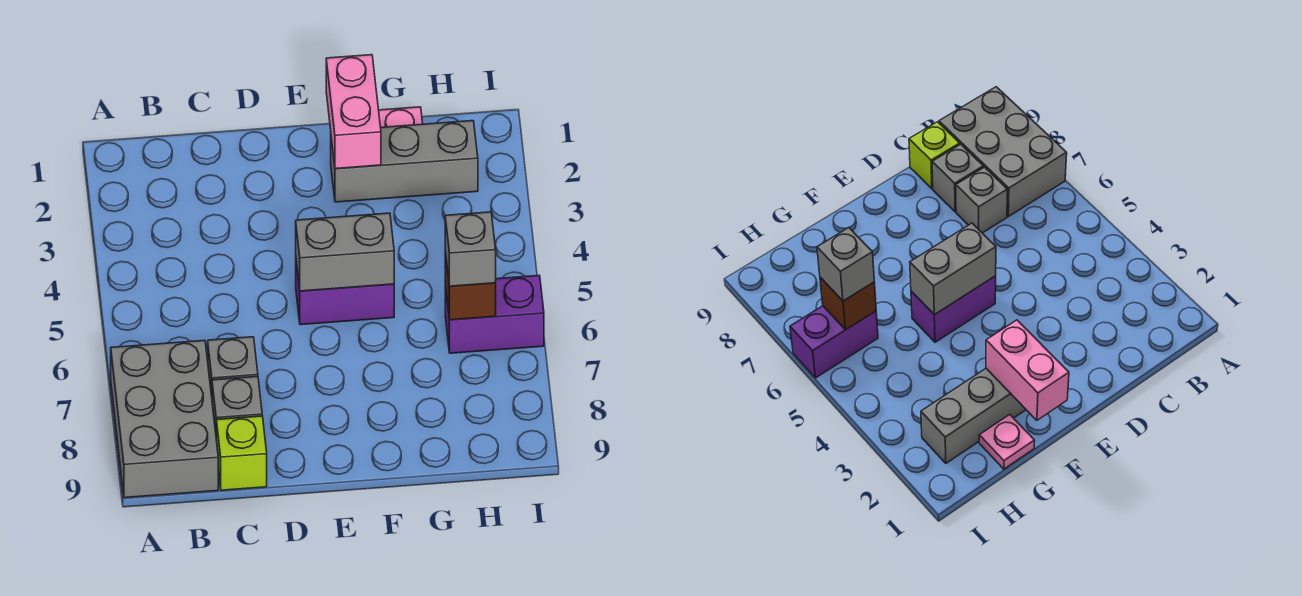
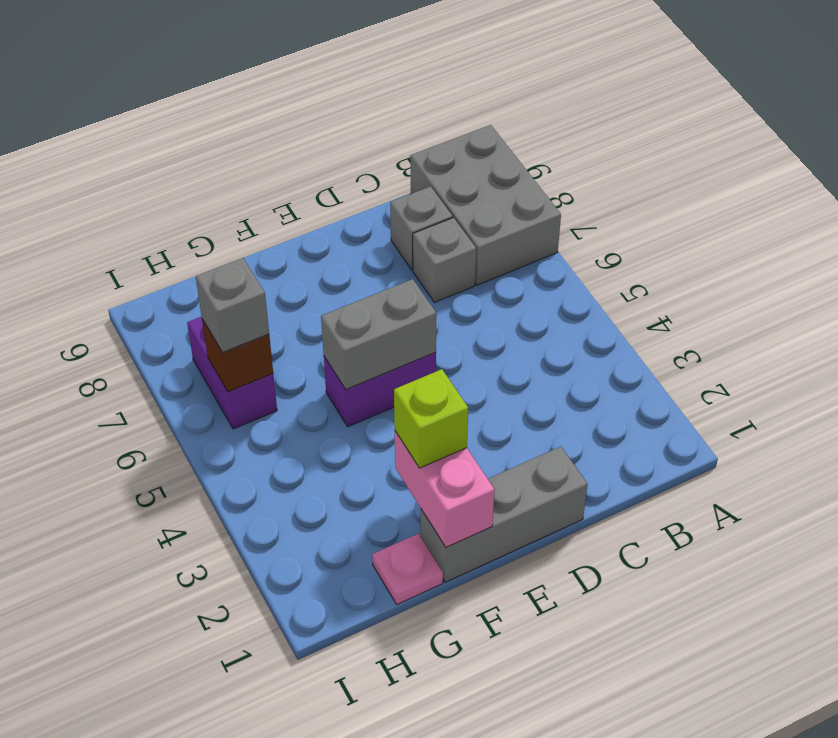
lime brick C9 level 1 -> lime brick F2 level 3
grey brick F2:H2 level 1 -> grey brick D1:F1 level 1
purple brick H6:I6 level 1 -> purple brick H6:H7 level 1

